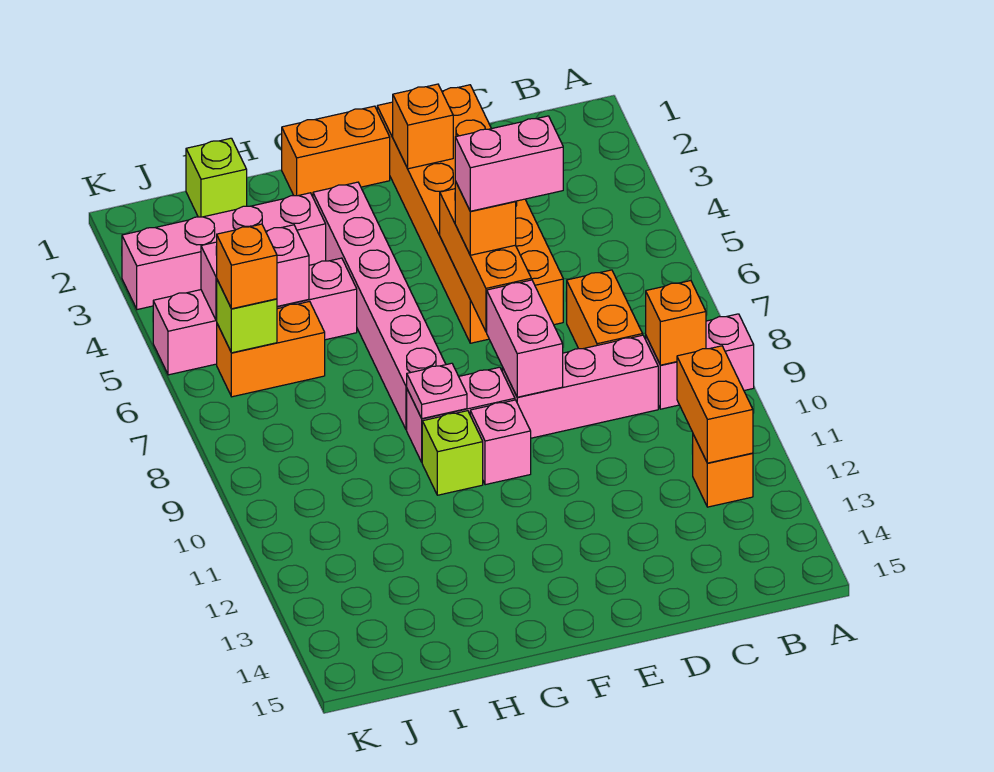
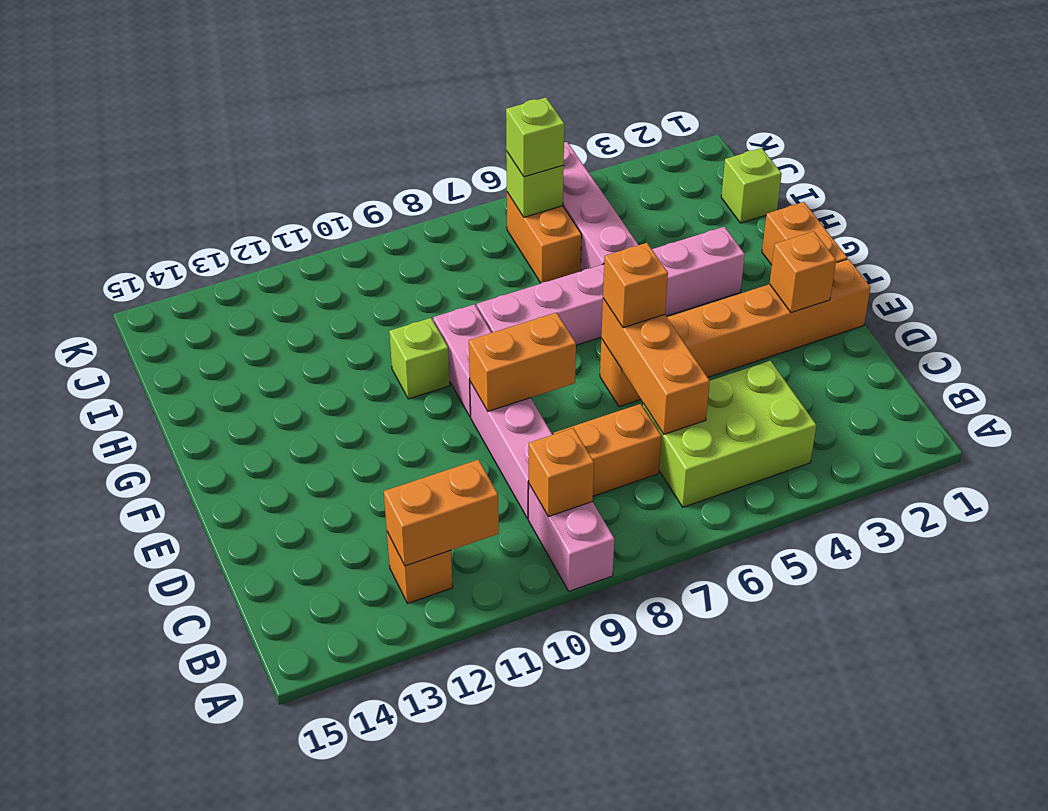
none -> lime brick B4:C6 level 1
orange brick D1:E6 level 1 -> orange brick E1:E6 level 1
pink brick D6:E6 level 4 -> none
orange brick E5:E7 level 2 -> orange brick C6:E6 level 2
pink brick E8:E9 level 2 -> orange brick E8:E9 level 2
pink brick F10 level 1 -> none
pink plate G9 level 2 -> none
pink brick H3:K3 level 1 -> none
pink brick I5:J5 level 2 -> none
orange brick J6 level 3 -> lime brick J6 level 3

